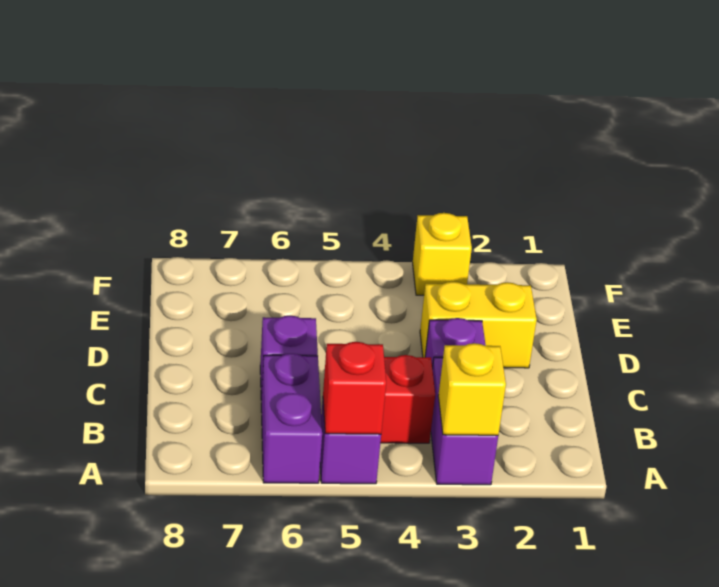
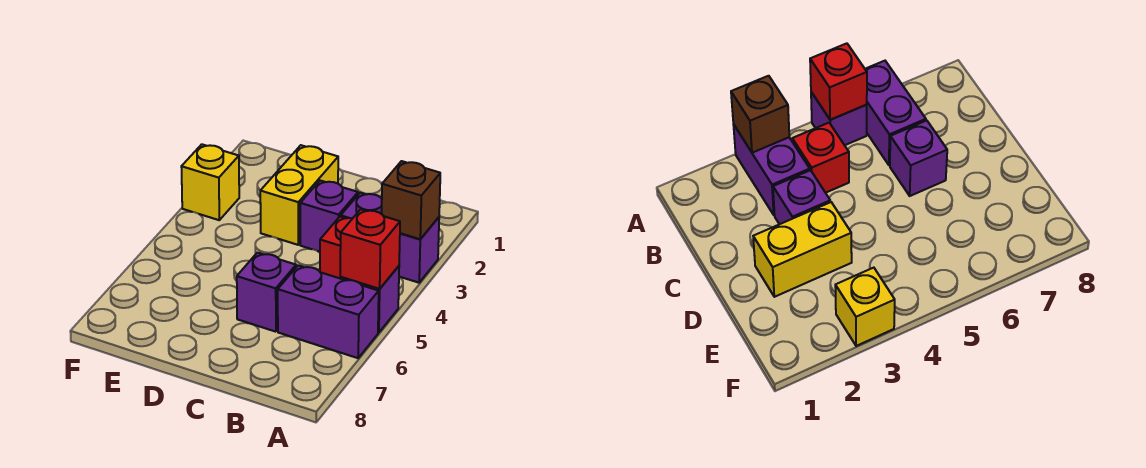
yellow brick A3 level 2 -> brown brick A3 level 2

